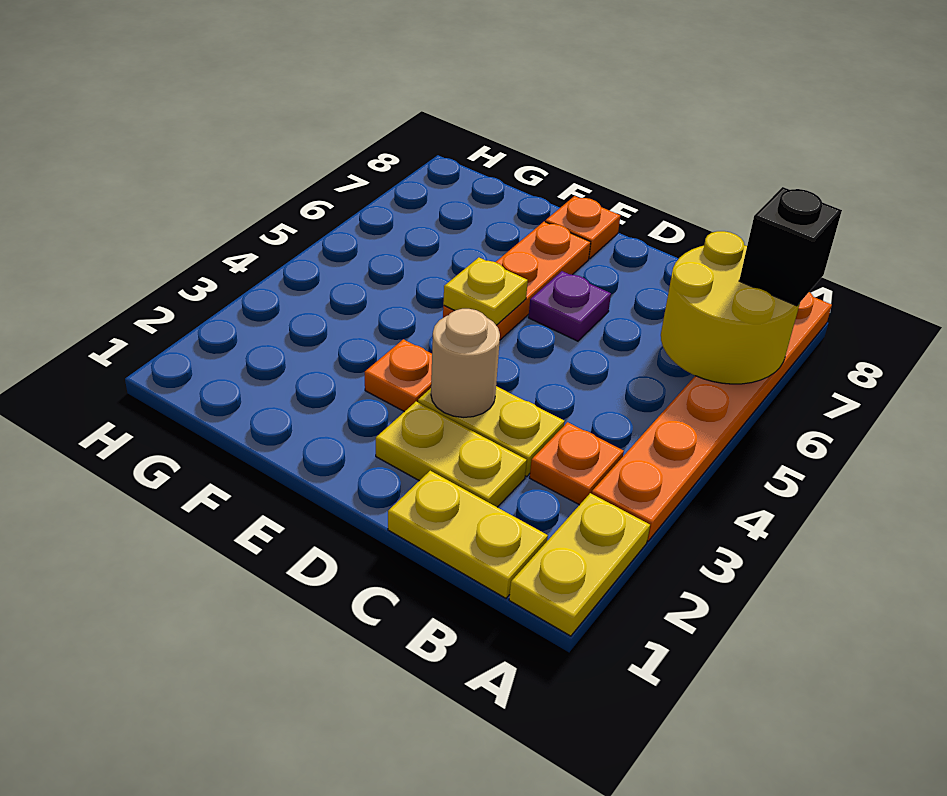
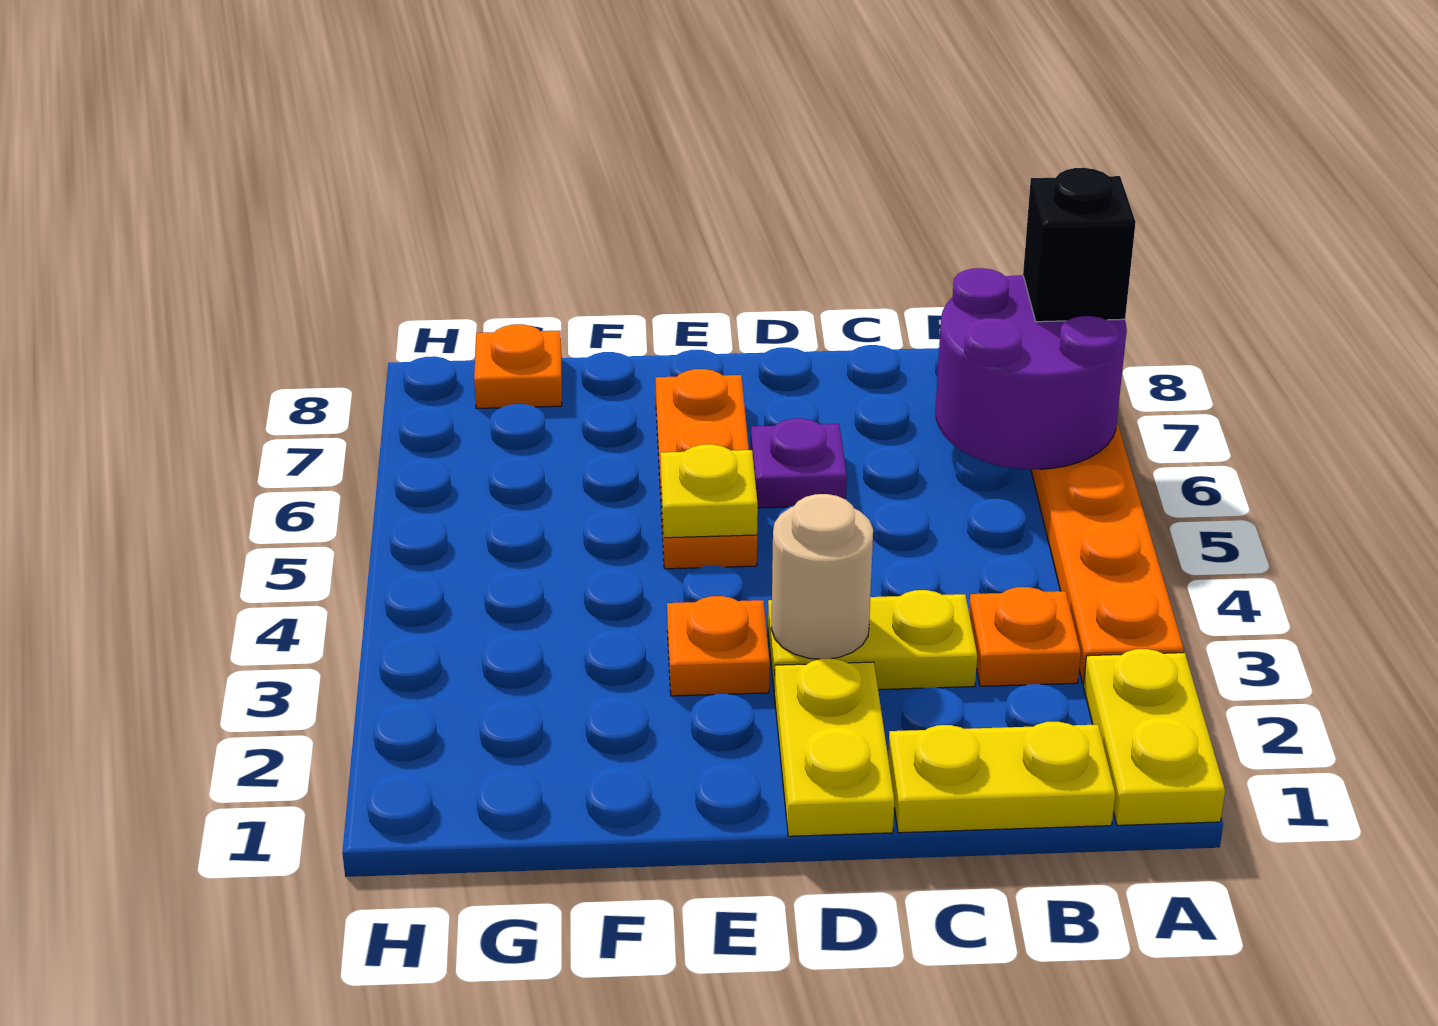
yellow round brick A6:B7 level 2 -> purple round brick A6:B7 level 2
yellow plate C2:D2 level 1 -> yellow plate D1:D2 level 1
orange plate E8 level 1 -> orange plate G8 level 1

